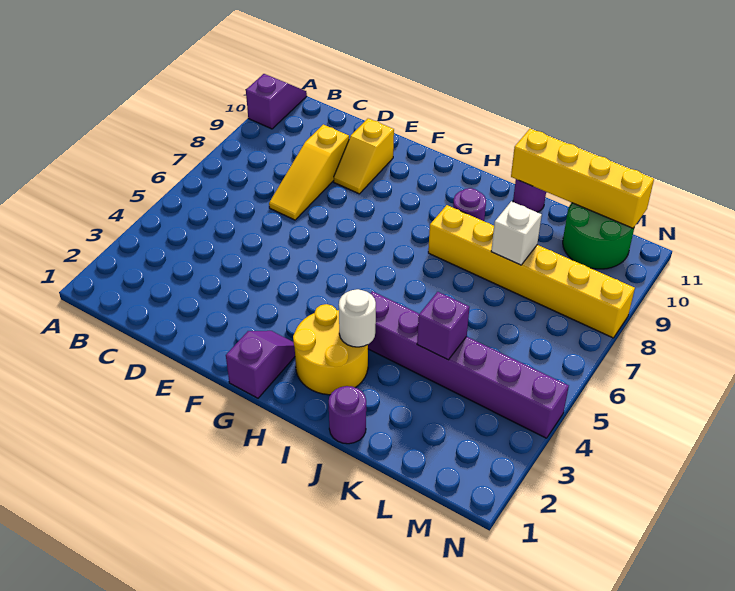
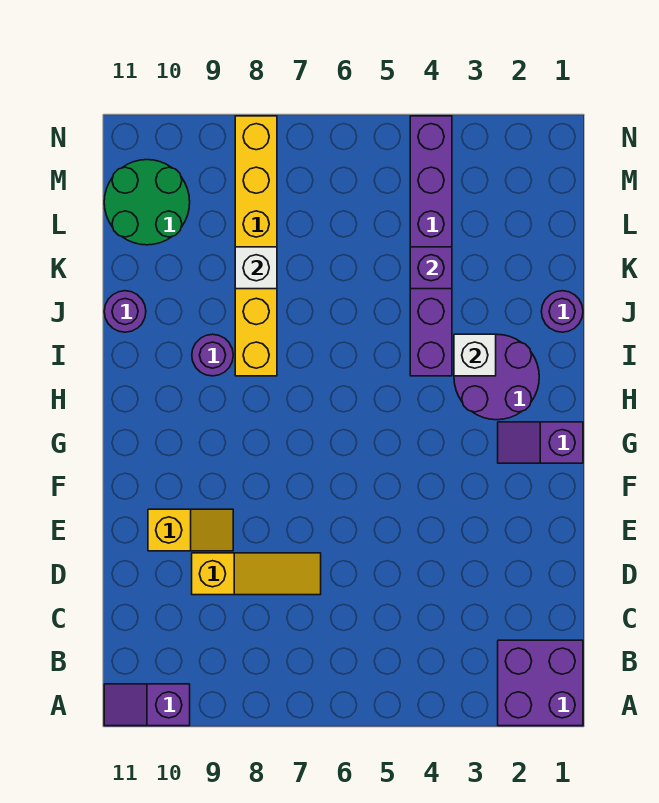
none -> purple brick A1:B2 level 1
yellow round brick H2:I3 level 1 -> purple round brick H2:I3 level 1
white round brick I3 level 2 -> white brick I3 level 2
yellow brick J11:M11 level 2 -> none

